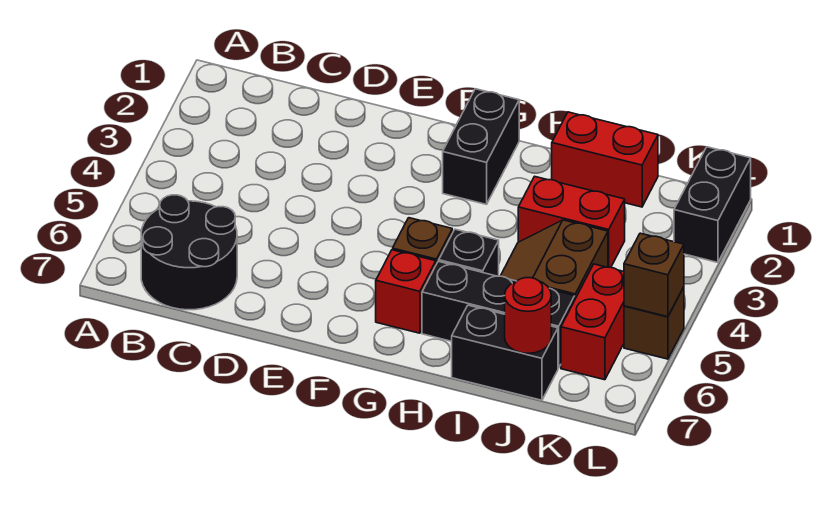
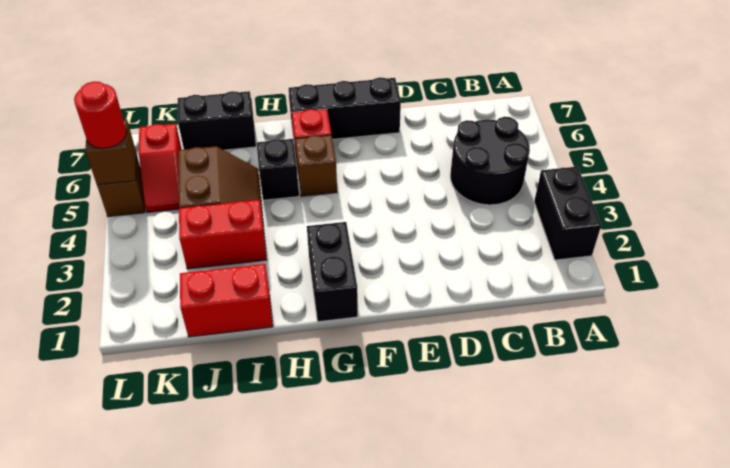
black round brick B6:C7 level 1 -> black round brick B4:C5 level 1
black brick H6:J6 level 1 -> black brick E7:G7 level 1
red round brick J7 level 2 -> red round brick L5 level 3
red brick K5:K6 level 1 -> red slope K5:K6 level 1 top 6
black brick L1:L2 level 1 -> black brick A2:A3 level 1

